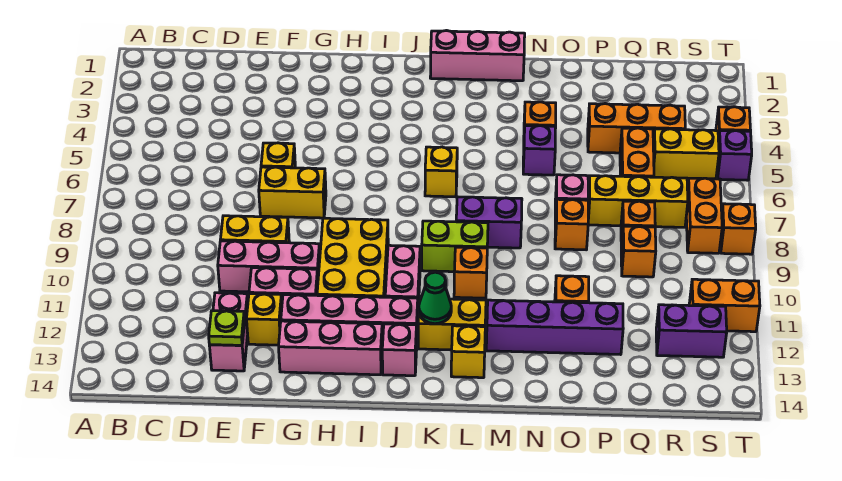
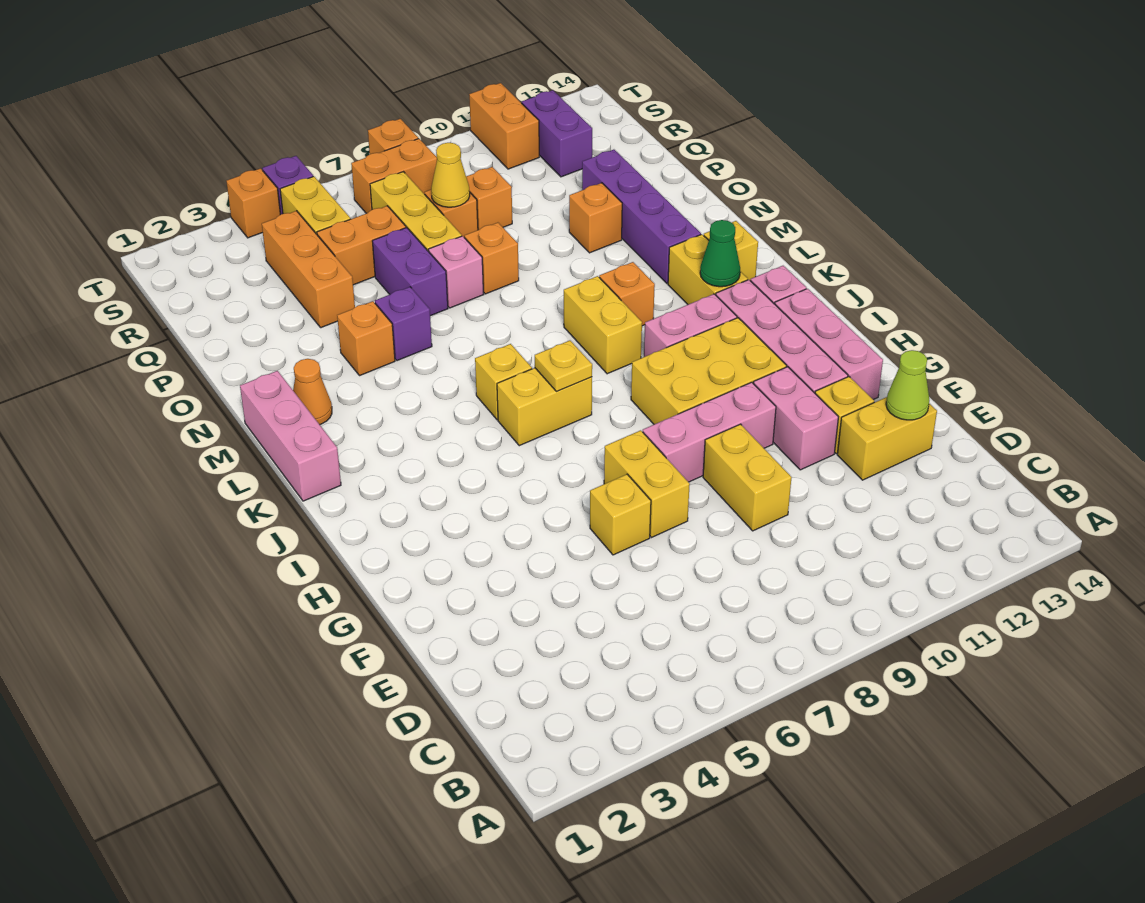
pink brick E10:G10 level 1 -> pink brick G8:G10 level 1
pink brick E12:E13 level 1 -> yellow brick E12:E13 level 1
lime plate E13 level 2 -> lime cone E13 level 2
none -> yellow brick J6:J7 level 1
none -> yellow plate J7 level 2
lime brick K9:L9 level 1 -> yellow brick K9:L9 level 1
purple brick L8:M8 level 1 -> purple brick O6:P6 level 1
none -> orange cone M2 level 1
none -> yellow cone Q8 level 2

